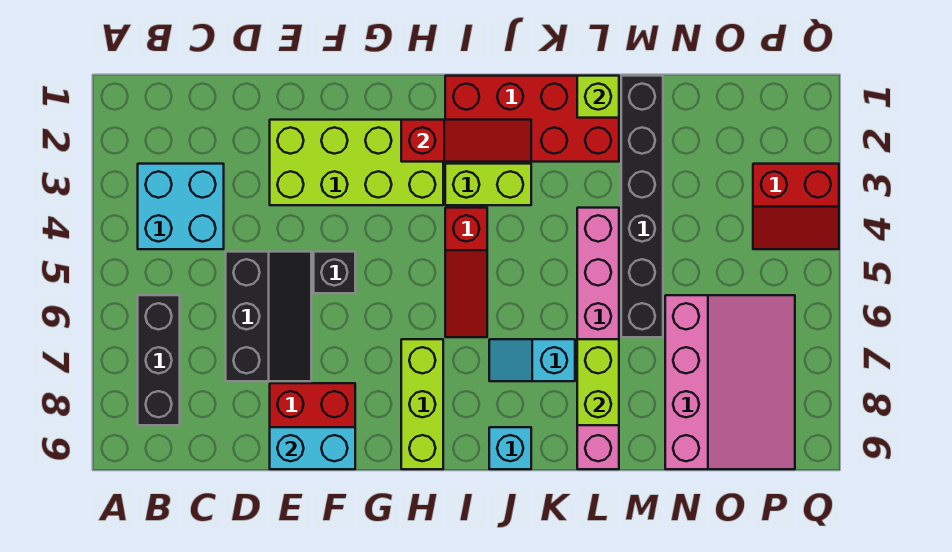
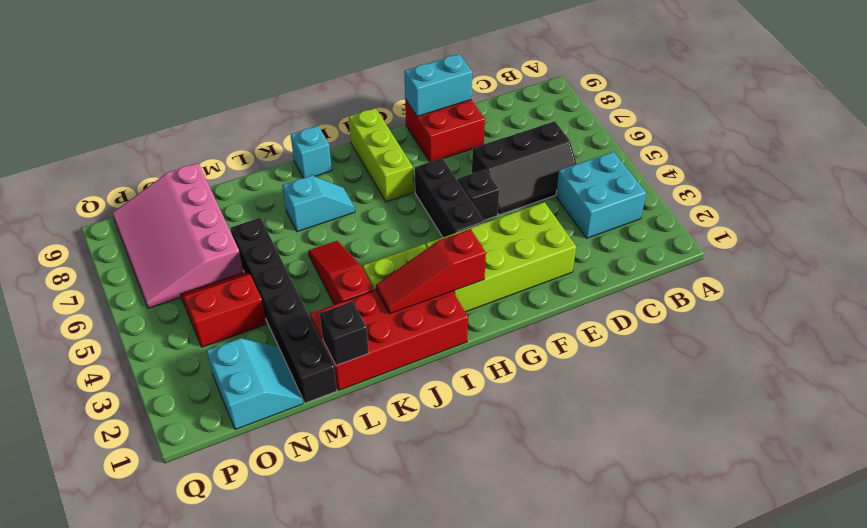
black brick B6:B8 level 1 -> black brick G4:G6 level 1
black slope D5:E7 level 1 top D -> black slope C5:E6 level 1 top 6
red slope I4:I6 level 1 top 4 -> red slope K3:K5 level 1 top 3
lime brick L1 level 2 -> black brick L1 level 2
pink brick L4:L9 level 1 -> none
lime brick L7:L8 level 2 -> none
none -> cyan slope N1:O2 level 1 top O
red slope P3:Q4 level 1 top 3 -> red slope N4:O5 level 1 top 4

